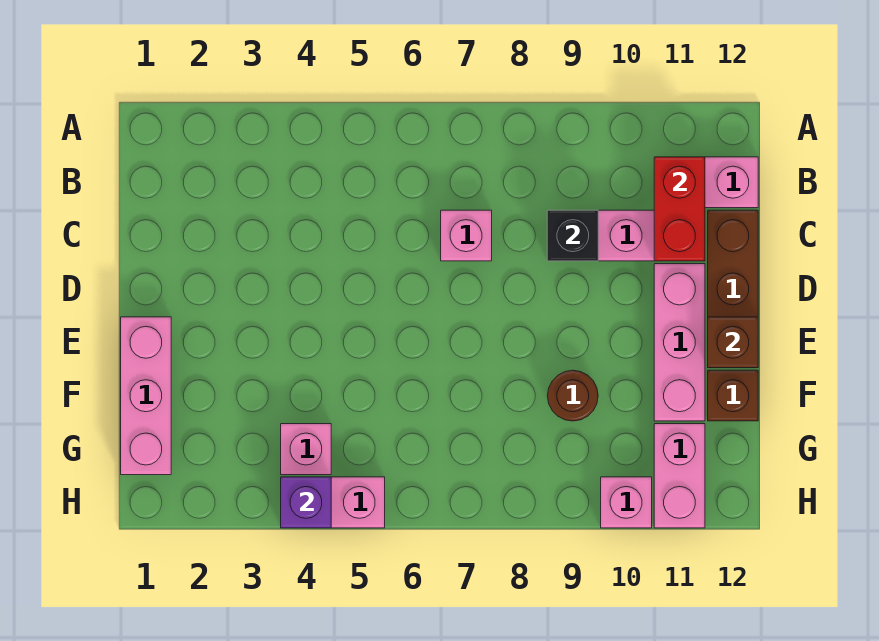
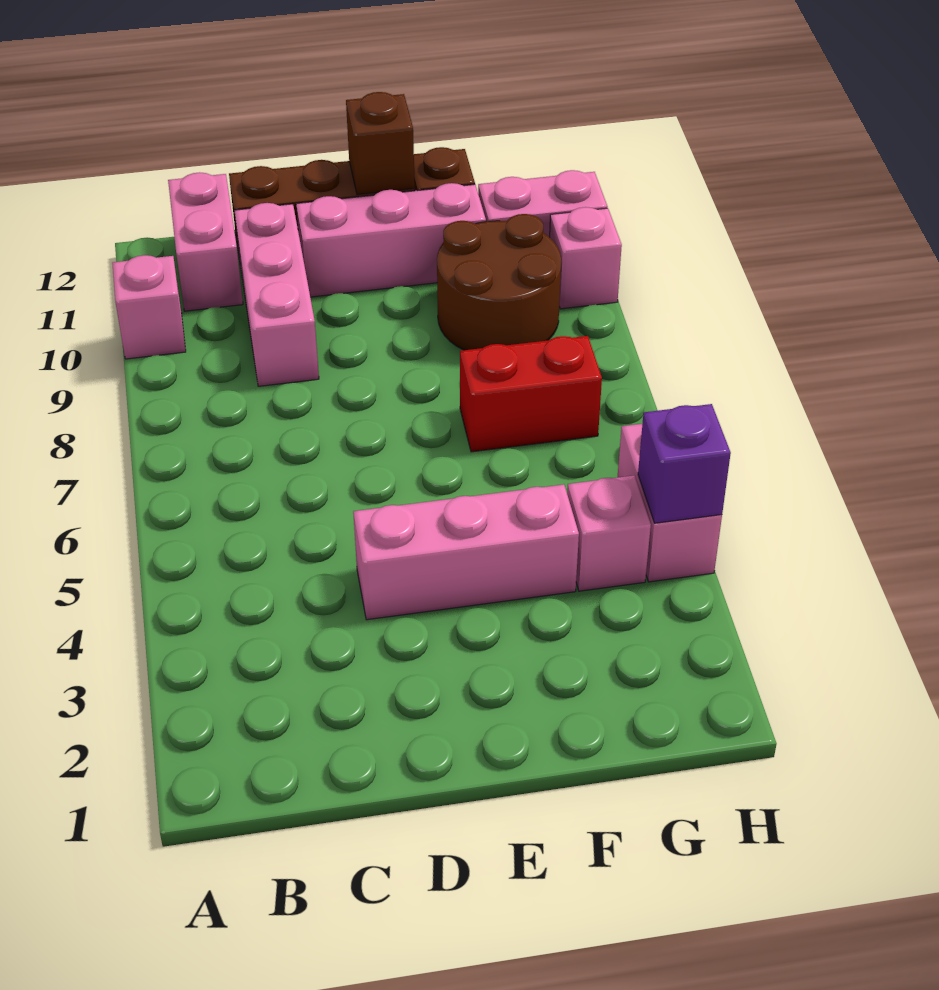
red brick B11:C11 level 2 -> red brick F7:G7 level 1
pink brick C7 level 1 -> pink brick A10 level 1
black brick C9 level 2 -> none
pink brick E1:G1 level 1 -> pink brick D4:F4 level 1
brown round brick F9 level 1 -> brown round brick F9:G10 level 1

